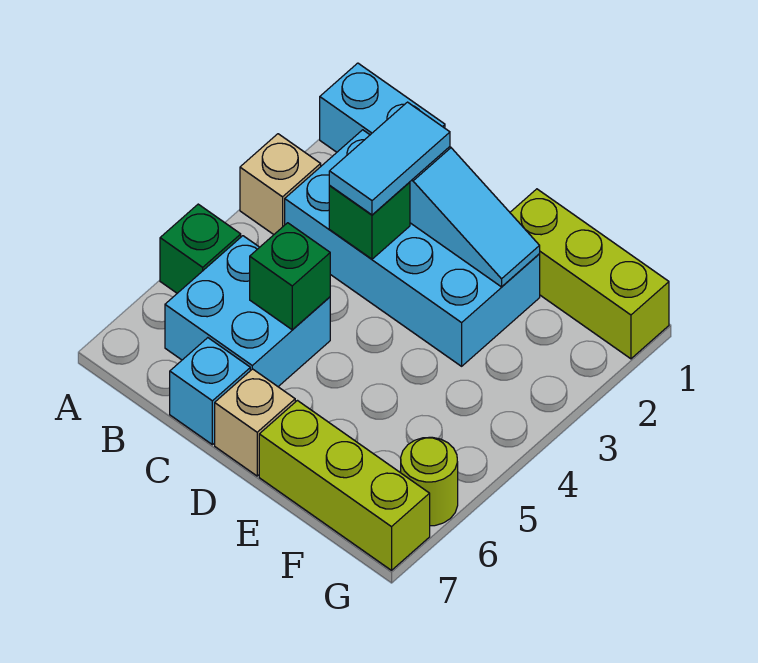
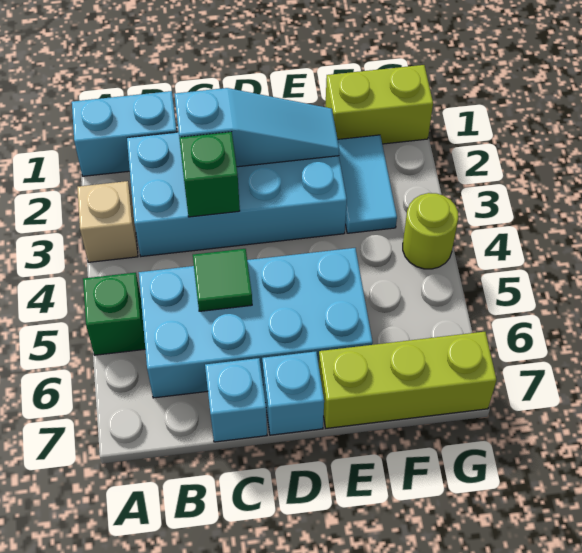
cyan brick B5:C6 level 1 -> cyan brick B5:E6 level 1
cyan tile C2:C3 level 3 -> cyan tile F2:F3 level 1
green brick C5 level 2 -> green tile C5 level 2
tan brick D7 level 1 -> cyan brick D7 level 1
lime brick E1:G1 level 1 -> lime brick F1:G1 level 1
lime round brick G6 level 1 -> lime round brick G4 level 1

